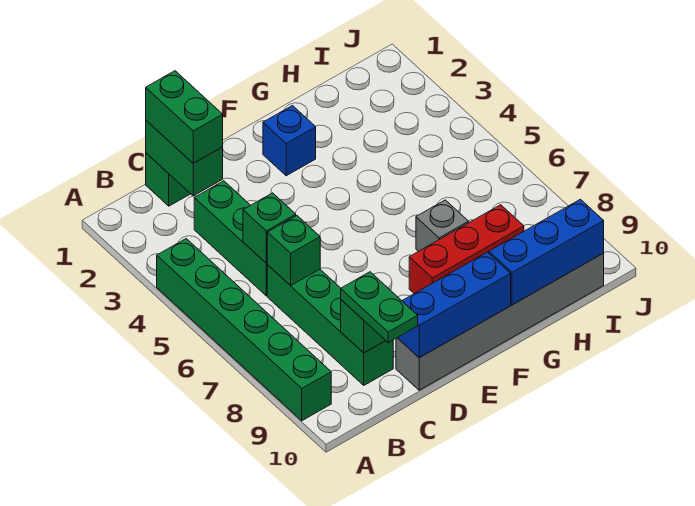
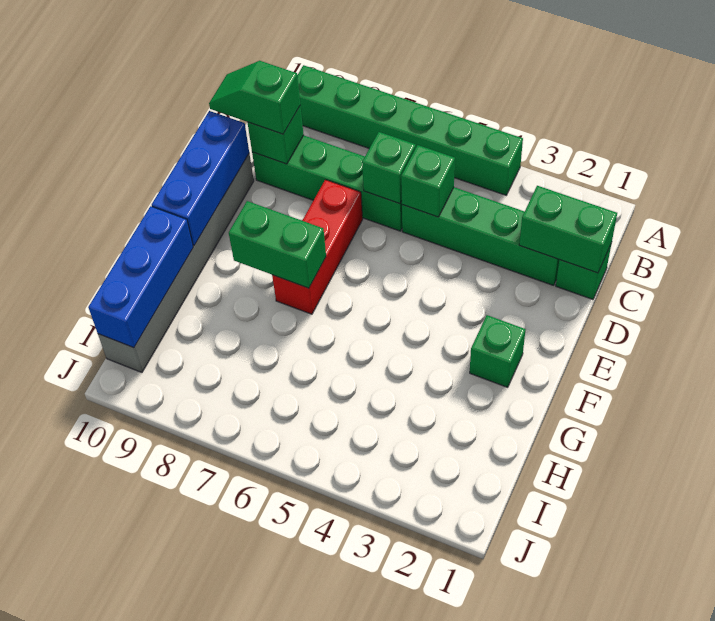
green brick C1:C2 level 3 -> green brick F7:F8 level 2
green brick C3:C5 level 1 -> green brick C2:C5 level 1
green plate C9:C10 level 3 -> green slope C9:C10 level 3 top 9
blue brick F2 level 1 -> green brick F2 level 1
red brick F8:H8 level 1 -> red brick D7:F7 level 1
grey brick G7 level 1 -> none

